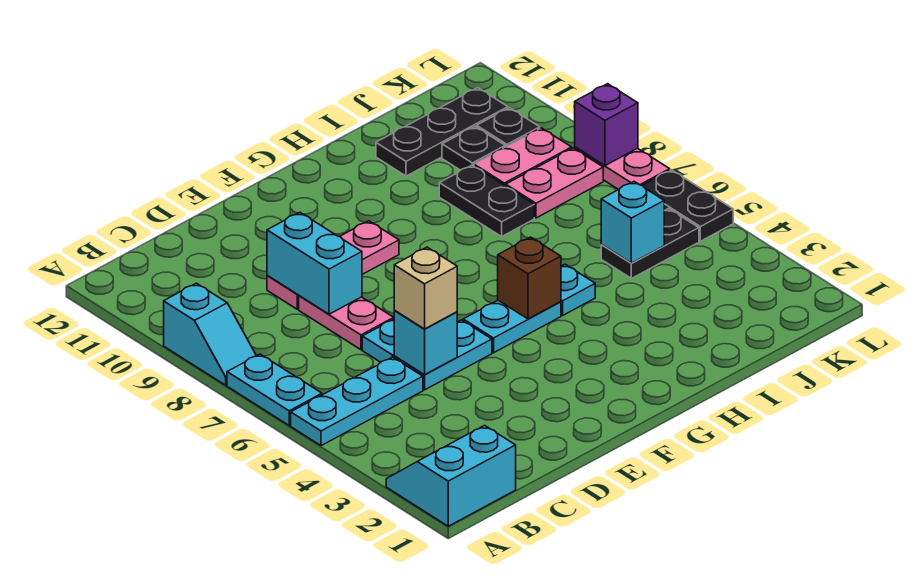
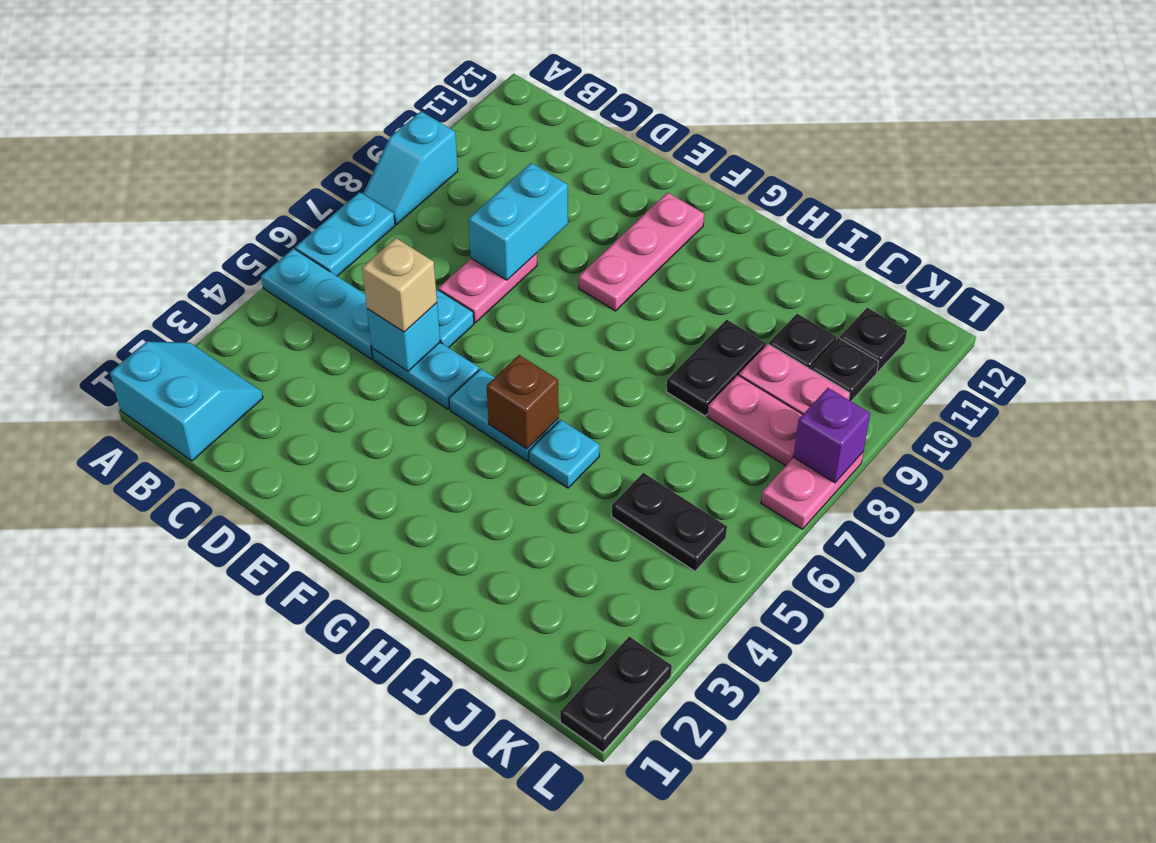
pink plate D9:F9 level 1 -> pink plate F9:F11 level 1
black plate I11:K11 level 1 -> black plate K11 level 1
cyan brick J5 level 2 -> none
black plate L5:L6 level 1 -> black plate L1:L2 level 1

